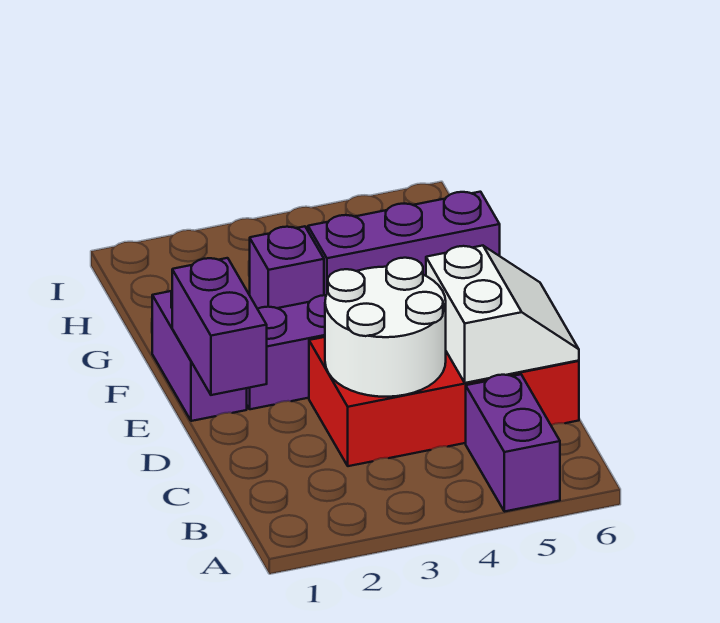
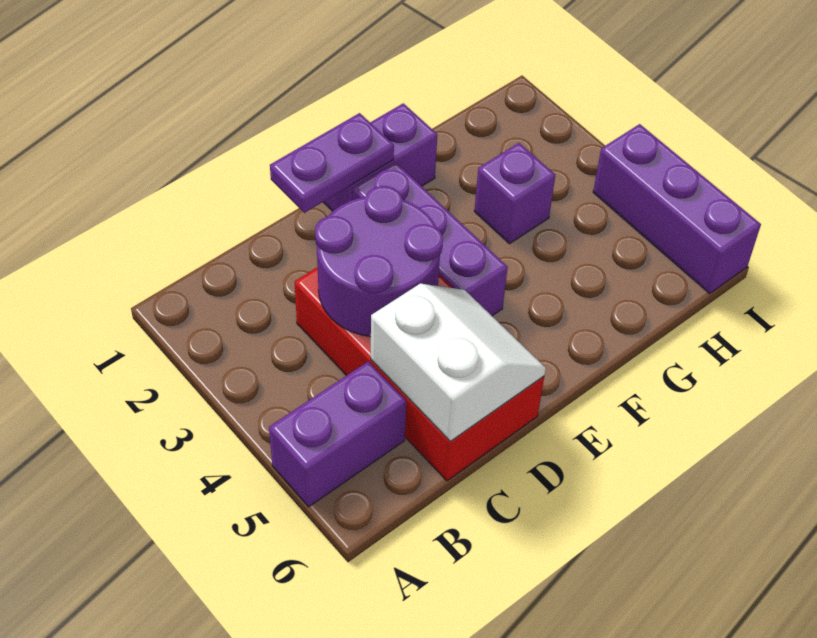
white round brick C3:D4 level 2 -> purple round brick C3:D4 level 2
white slope C5:D6 level 2 top 5 -> white slope C5:D6 level 2 top C
purple brick D1:E1 level 2 -> purple plate D1:E1 level 2
purple brick G4:G6 level 1 -> purple brick I4:I6 level 1

